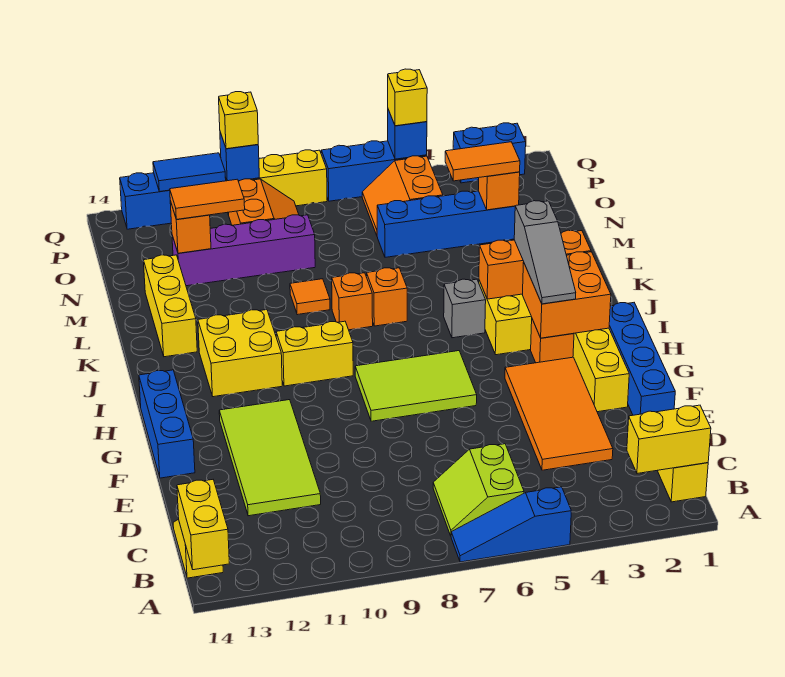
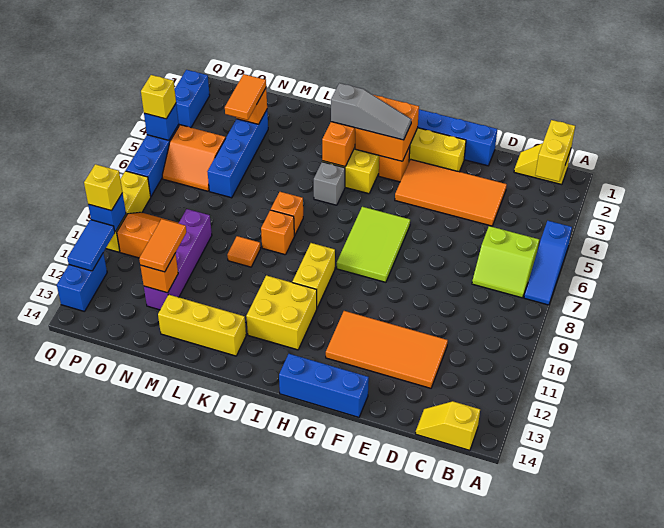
yellow brick A14:B14 level 2 -> none
lime tile D11:G12 level 1 -> orange tile D11:G12 level 1

